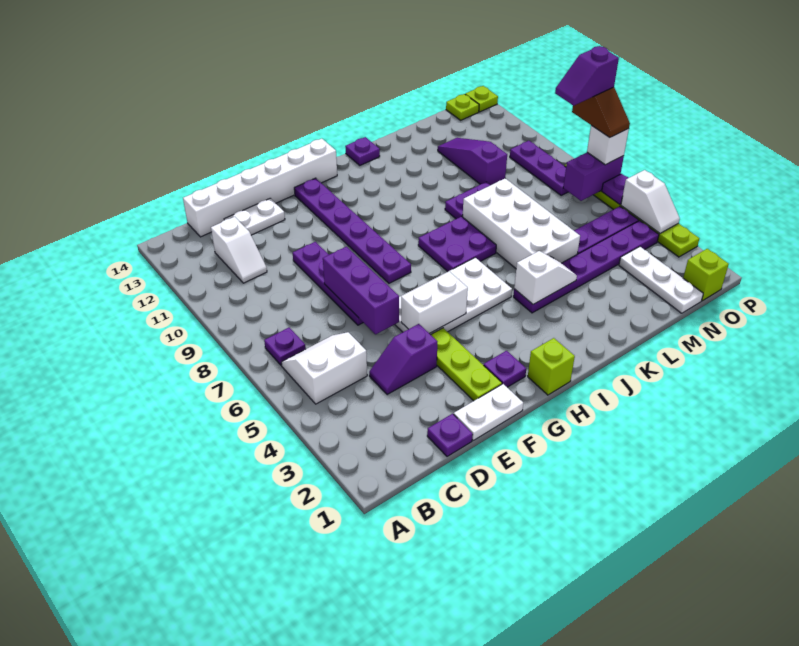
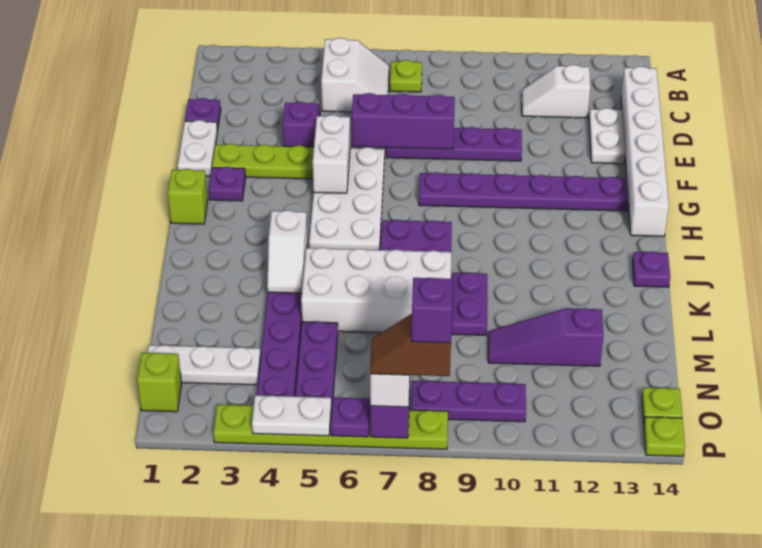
purple plate B7 level 1 -> lime plate B7 level 1
purple slope M10:M12 level 1 top 10 -> purple slope M10:M12 level 1 top 12
white slope P4:P5 level 2 top 5 -> white plate P4:P5 level 2

